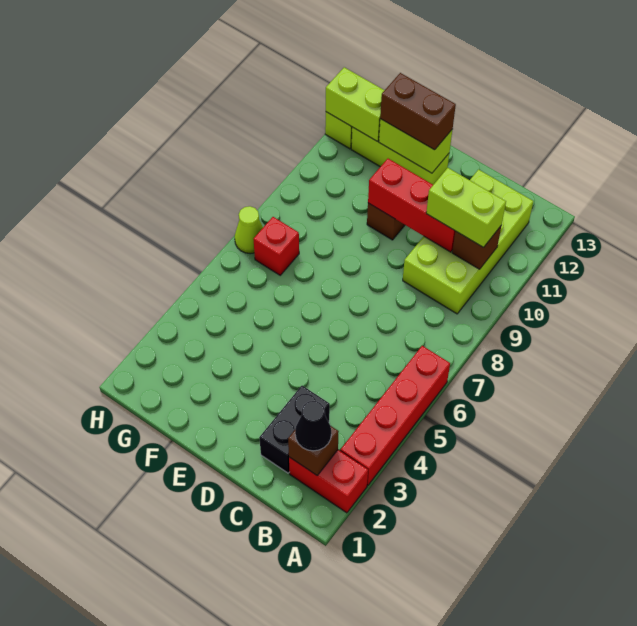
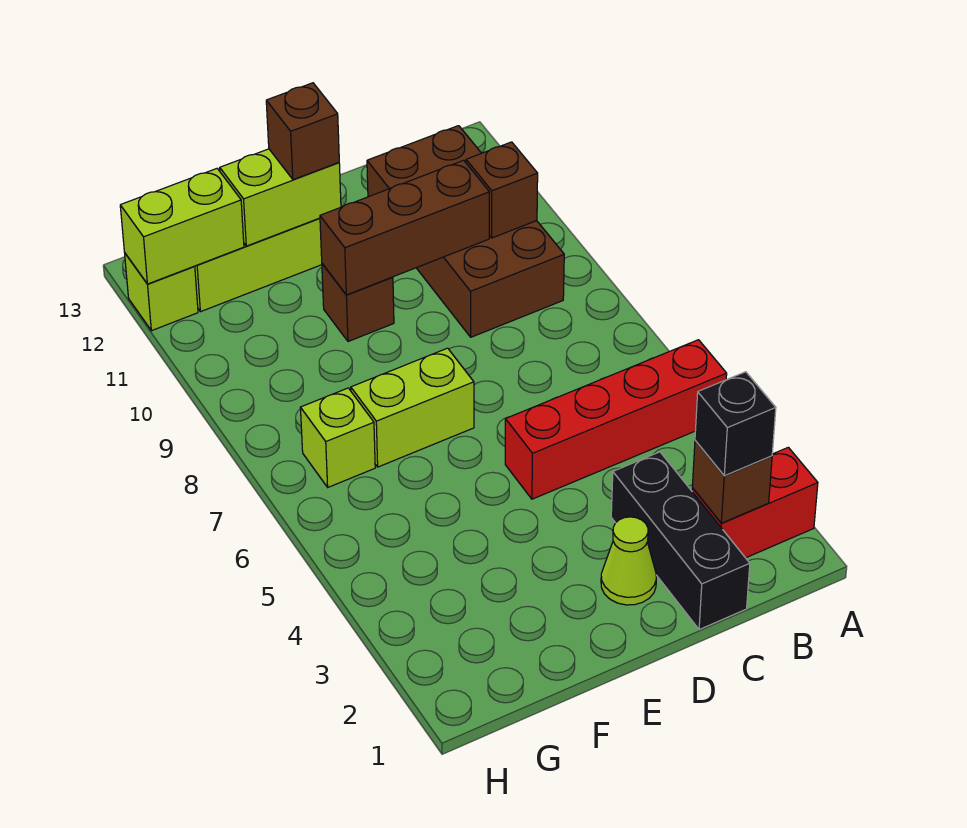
red brick A3:A6 level 1 -> red brick A5:D5 level 1
black cone B2 level 3 -> black brick B2 level 3
lime brick B9:C12 level 1 -> brown brick B9:C12 level 1
lime brick B10:C10 level 3 -> lime brick E7:F7 level 1
black brick C2:C3 level 1 -> black brick C1:C3 level 1
red brick C10:E10 level 2 -> brown brick C10:E10 level 2
brown brick E12:F12 level 3 -> brown brick E12 level 3
red brick G7 level 1 -> lime brick G7 level 1
lime cone H7 level 1 -> lime cone D2 level 1

